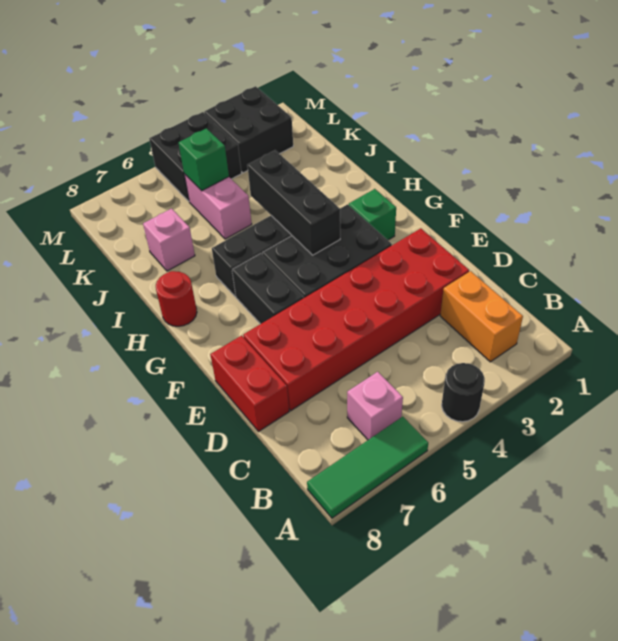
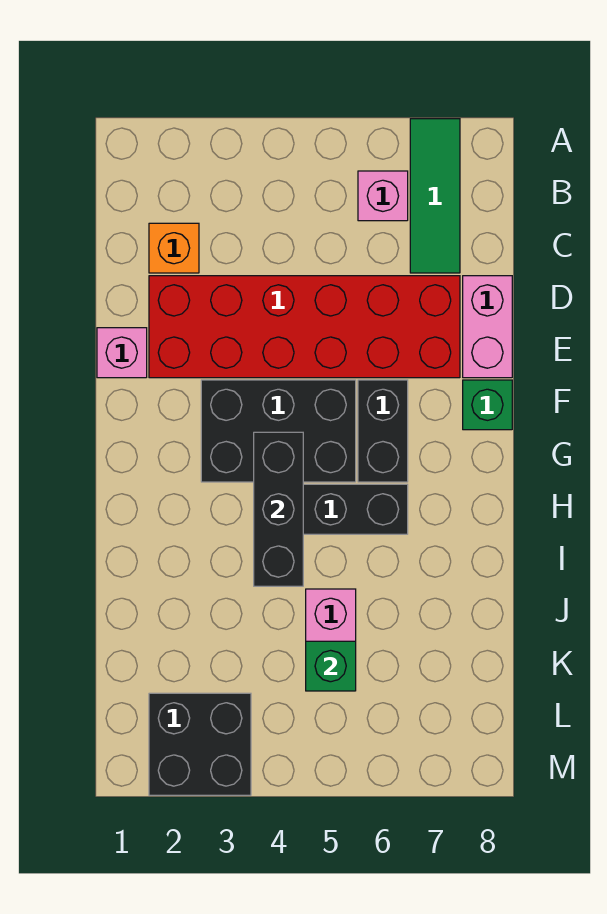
black round brick A4 level 1 -> none
green tile A6:A8 level 1 -> green tile A7:C7 level 1
orange brick B2:C2 level 1 -> orange brick C2 level 1
red brick D8:E8 level 1 -> pink brick D8:E8 level 1
green brick G2 level 1 -> green brick F8 level 1
red round brick H8 level 1 -> none
pink brick J7 level 1 -> pink brick E1 level 1
black brick L4:M5 level 1 -> none

